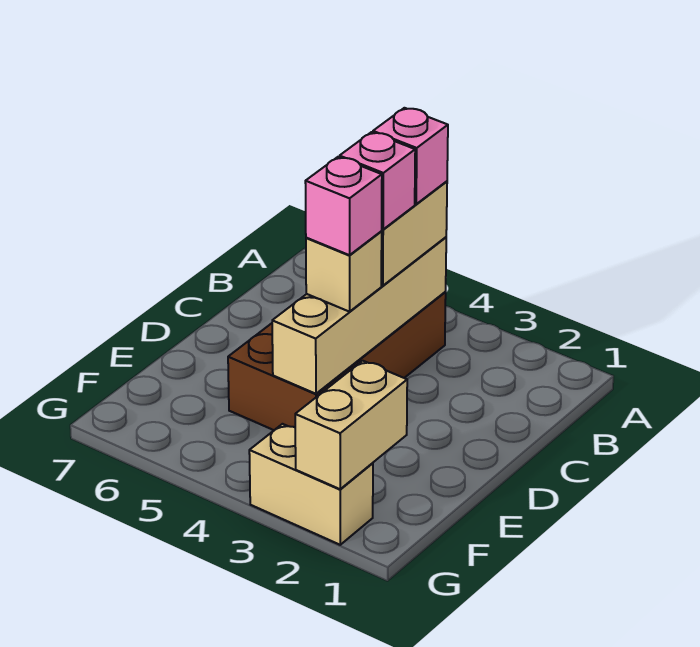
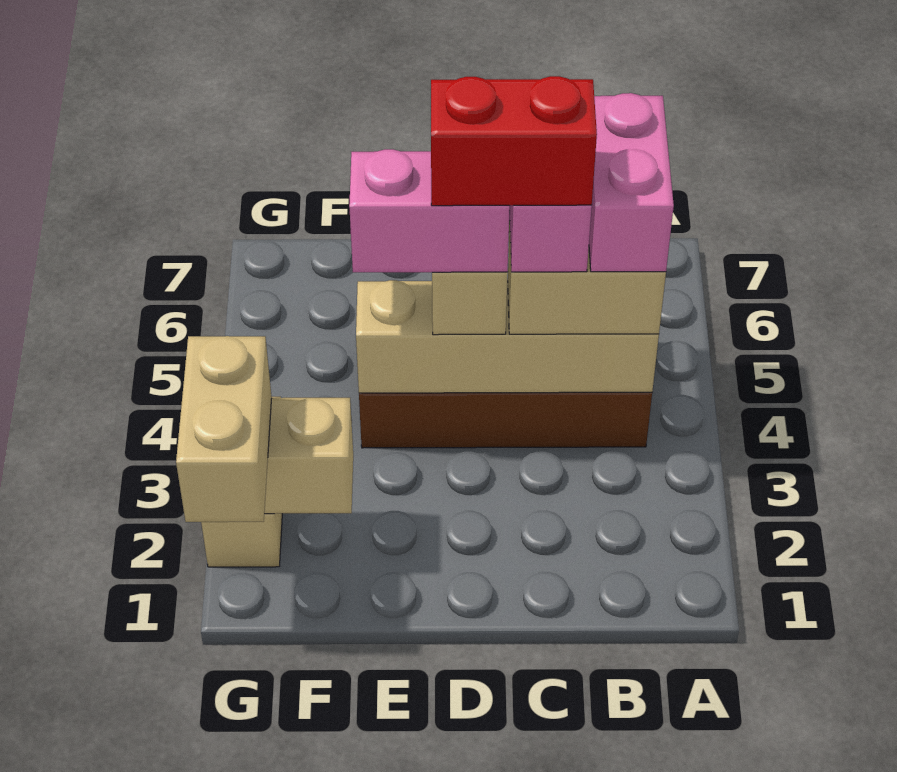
pink brick B4 level 4 -> pink brick B4:B5 level 4
none -> red brick C4:D4 level 5
pink brick D4 level 4 -> pink brick D4:E4 level 4
none -> tan brick G1:G2 level 3

